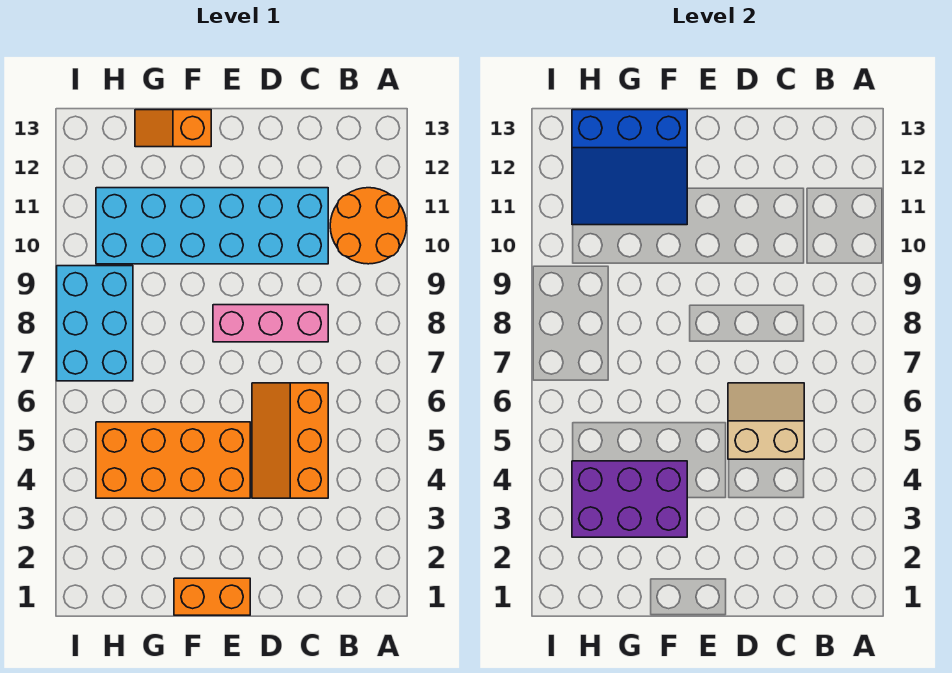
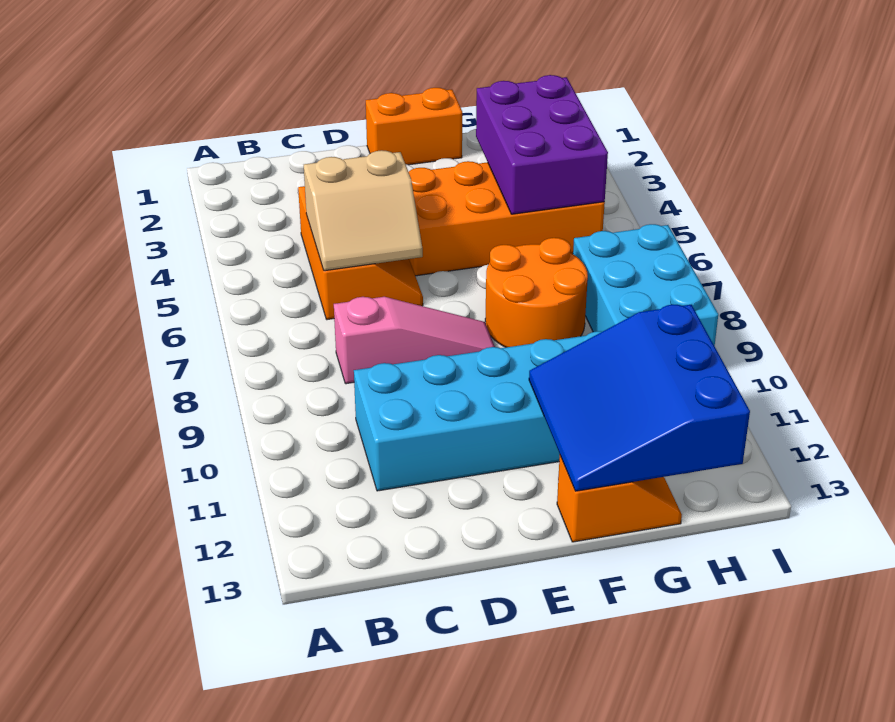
orange round brick A10:B11 level 1 -> orange round brick F7:G8 level 1
pink brick C8:E8 level 1 -> pink slope C8:E8 level 1 top C
purple brick F3:H4 level 2 -> purple brick G3:H5 level 2
blue slope F11:H13 level 2 top 13 -> blue slope F11:H13 level 2 top H

